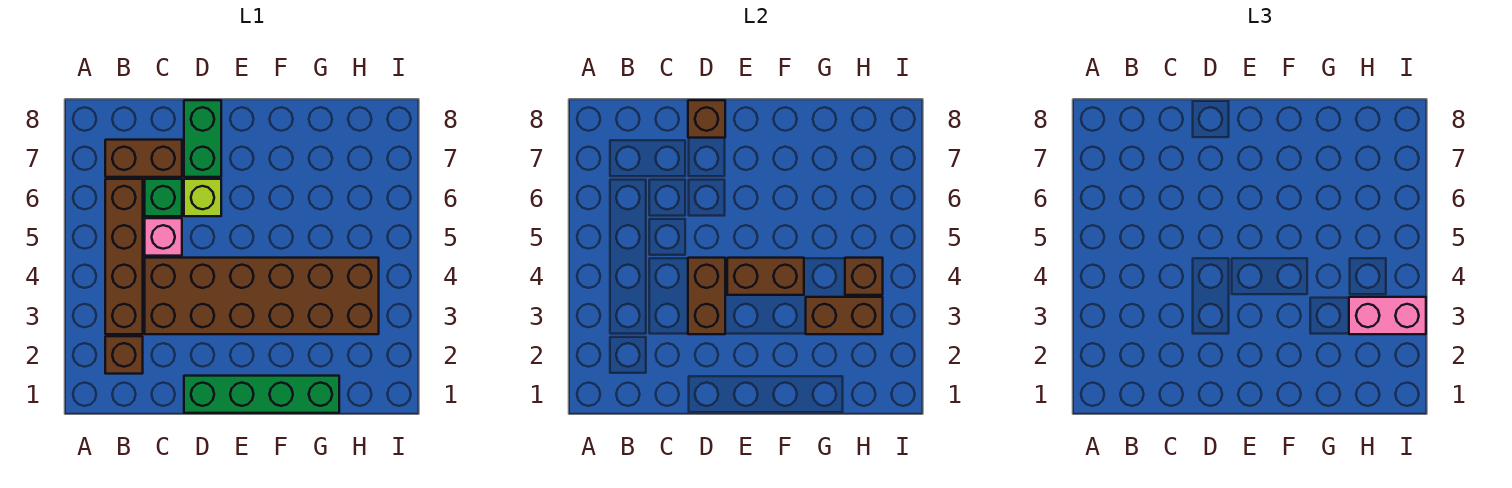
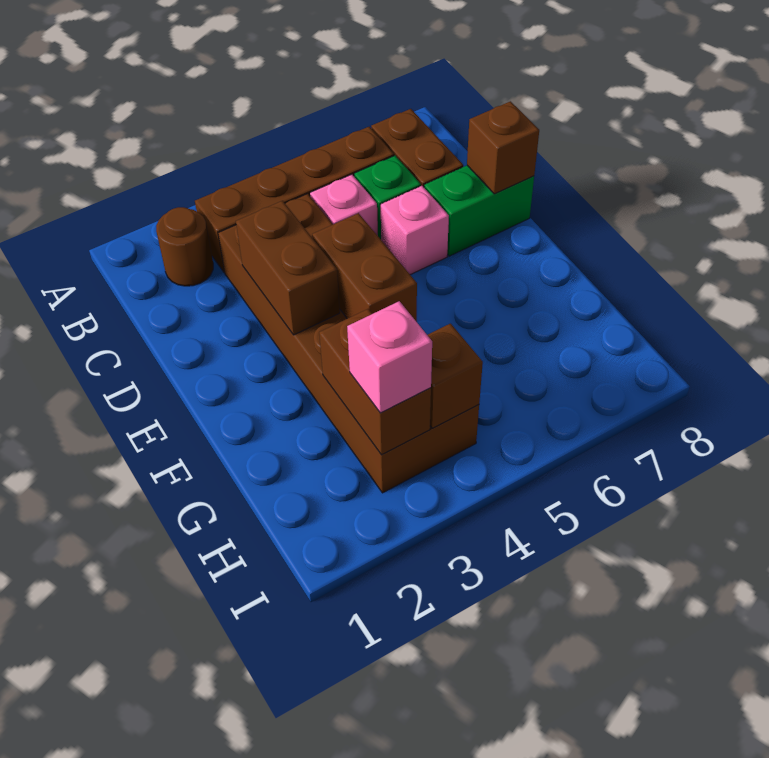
brown brick B2 level 1 -> brown round brick B2 level 1
green brick D1:G1 level 1 -> none
brown brick D3:D4 level 2 -> brown brick D3:E3 level 2
lime brick D6 level 1 -> pink brick D6 level 1
pink brick H3:I3 level 3 -> pink brick H3 level 3

